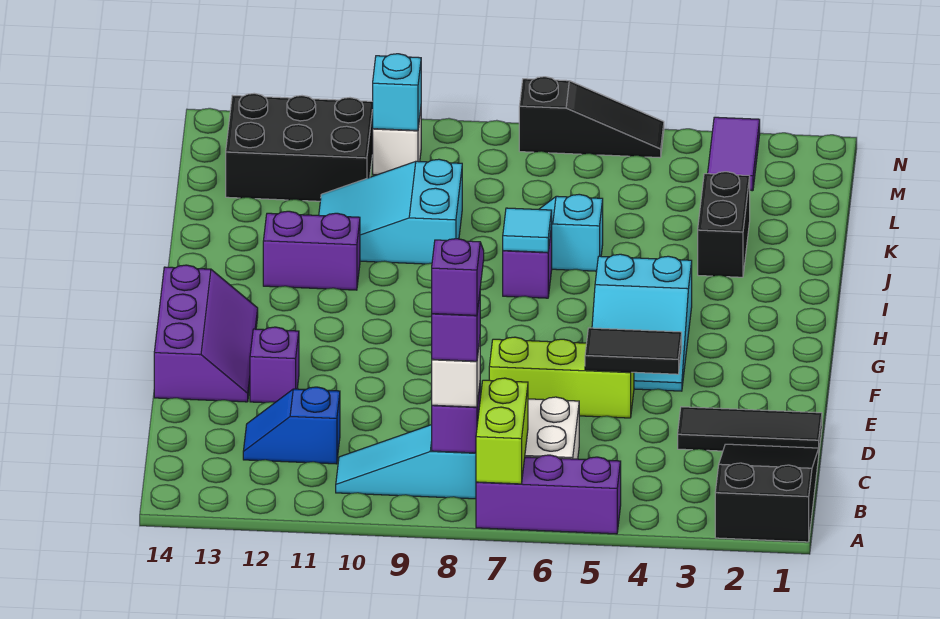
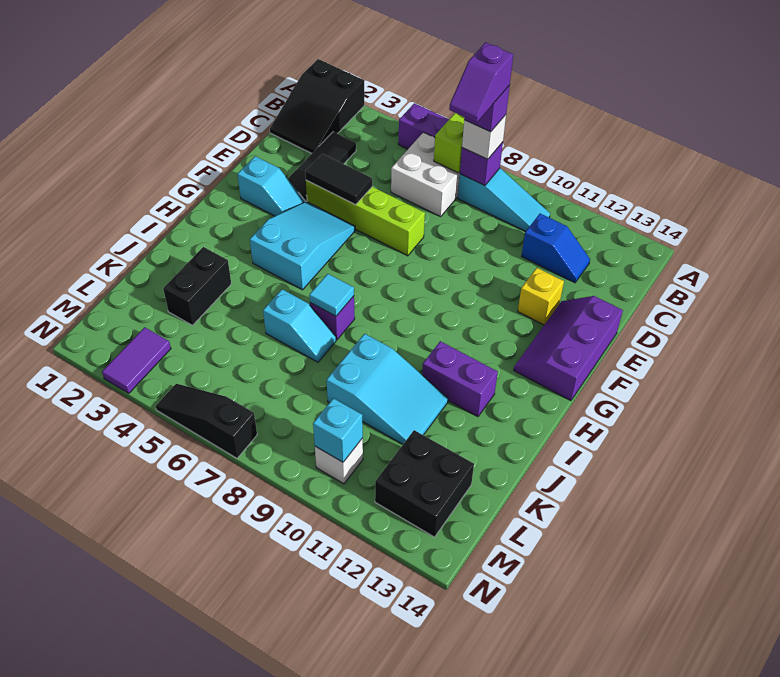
black tile D1:D3 level 1 -> black tile C3:E3 level 1
lime brick E5:E7 level 1 -> lime brick E4:E7 level 1
purple brick E12 level 1 -> yellow brick E12 level 1
none -> cyan slope F2:F3 level 1 top 2
black brick L11:M13 level 1 -> black brick L12:M13 level 1

